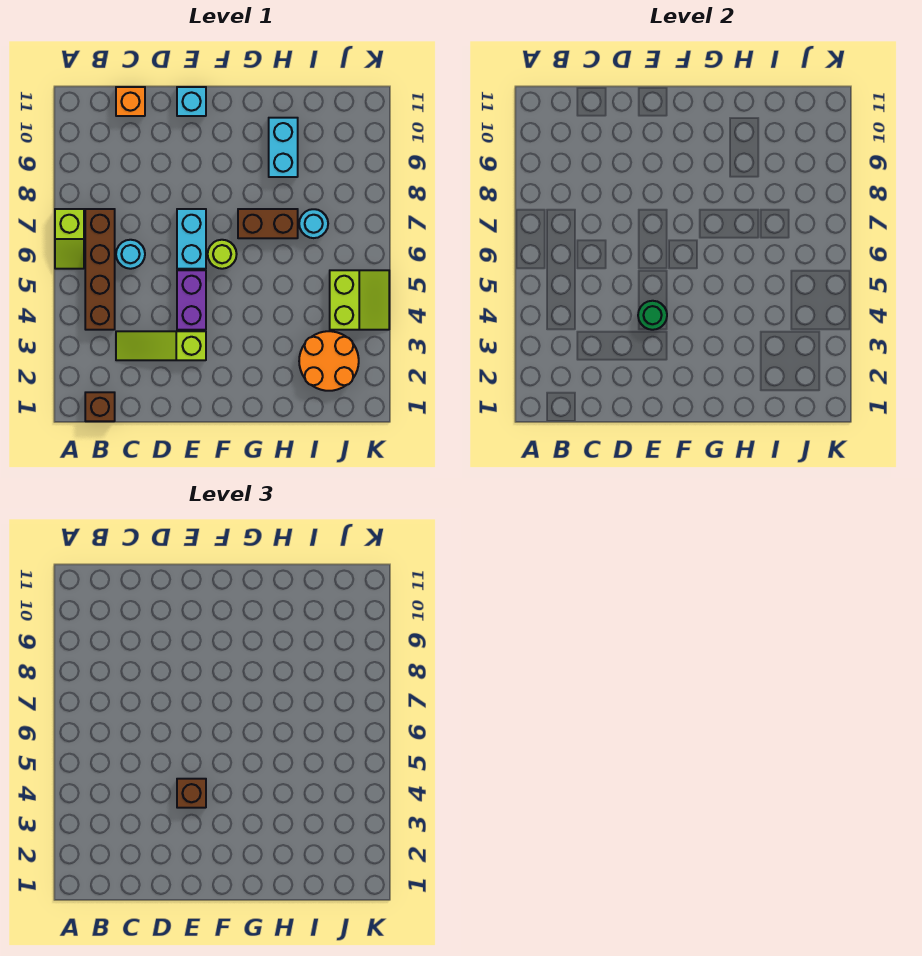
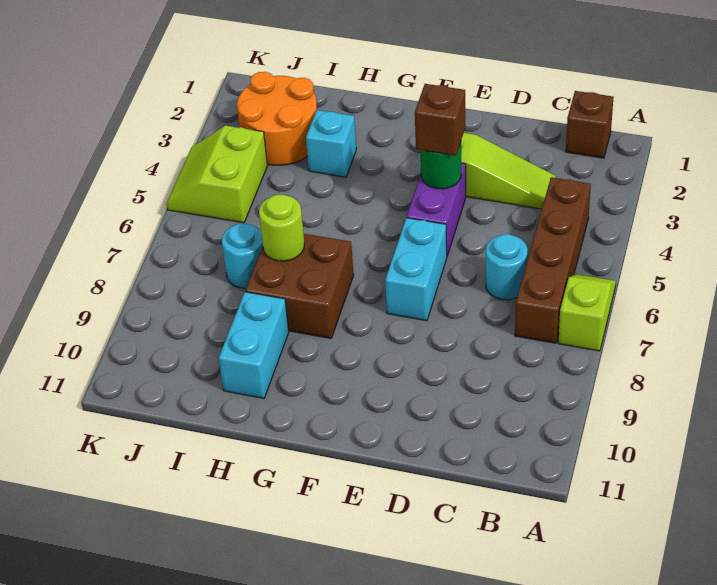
orange brick C11 level 1 -> none
cyan brick E11 level 1 -> cyan brick H3 level 1
lime round brick F6 level 1 -> lime round brick H7 level 2
brown brick G7:H7 level 1 -> brown brick G7:H8 level 1

